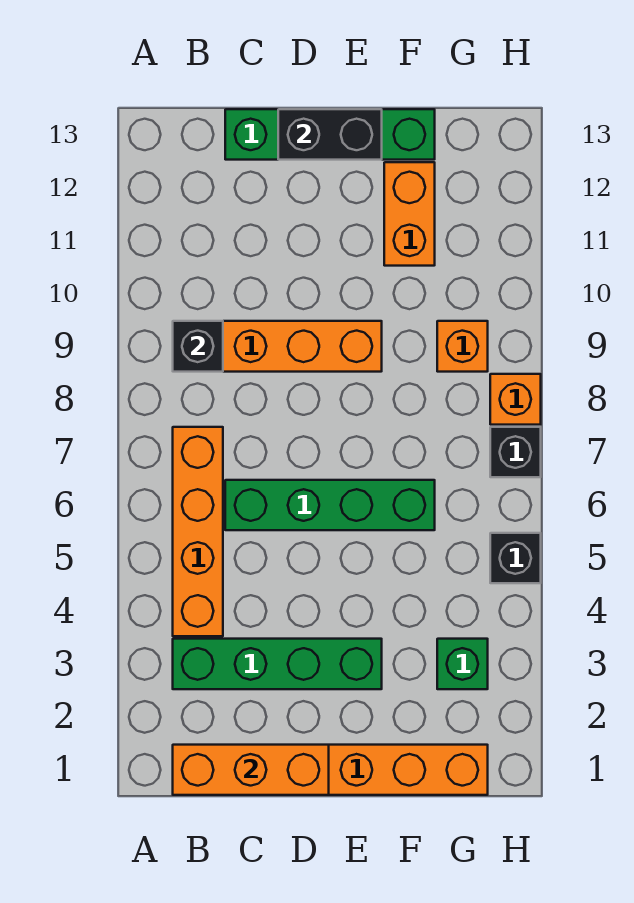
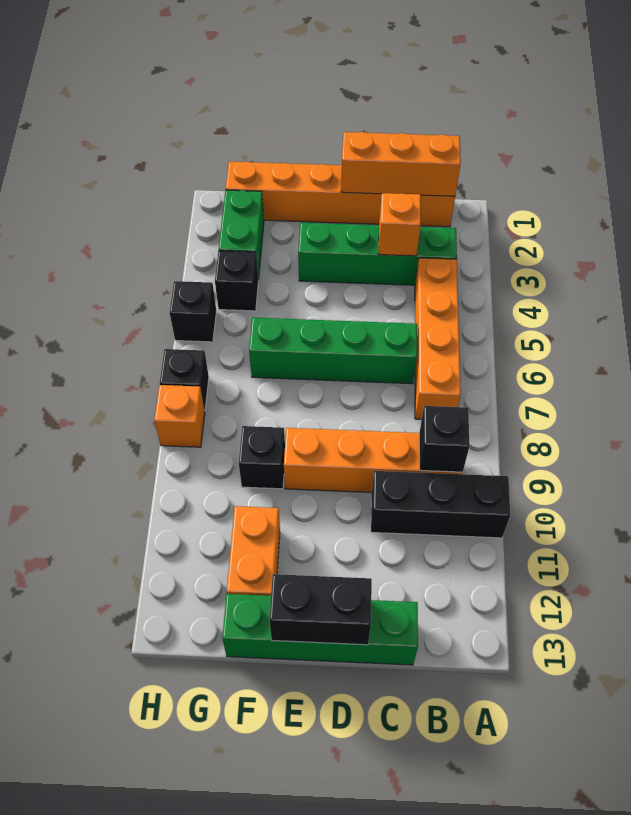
none -> black brick A10:C10 level 1
none -> black brick F9 level 1
green brick G3 level 1 -> green brick G2:G3 level 1
none -> black brick G4 level 1
orange brick G9 level 1 -> orange brick C3 level 2

